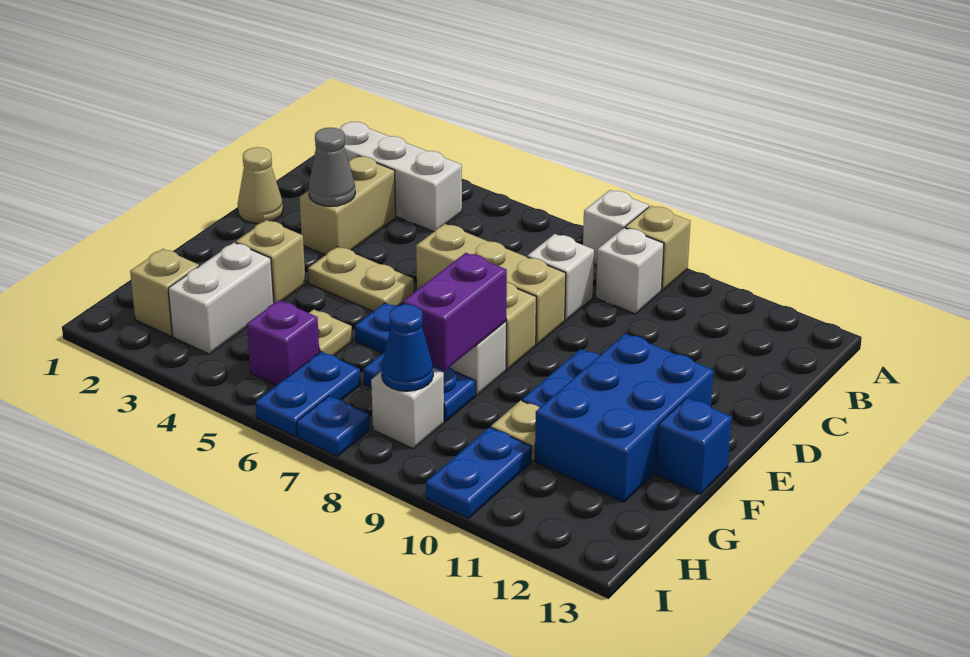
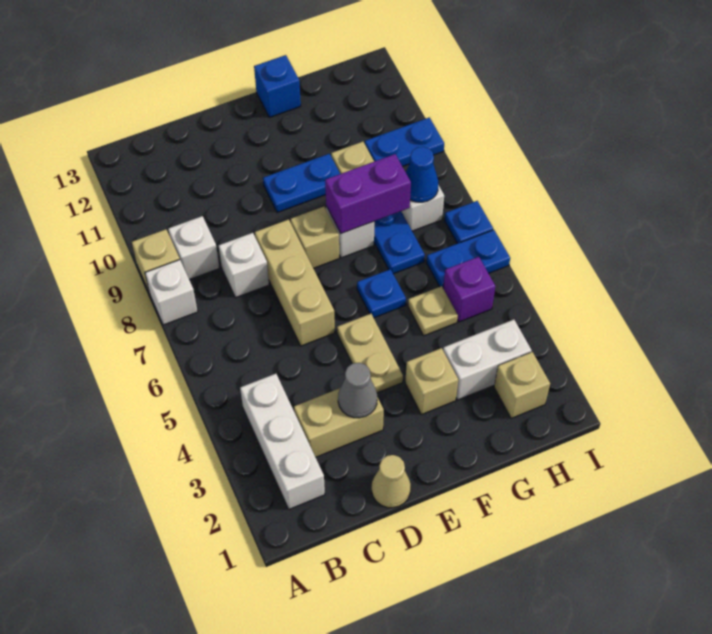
blue brick E11:G12 level 1 -> none

